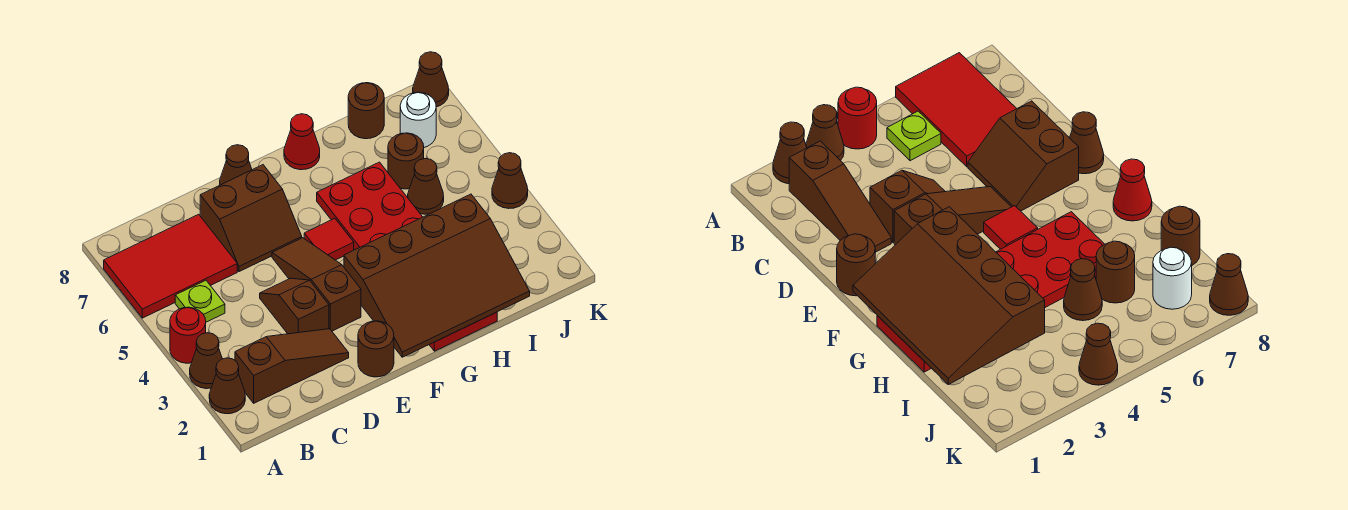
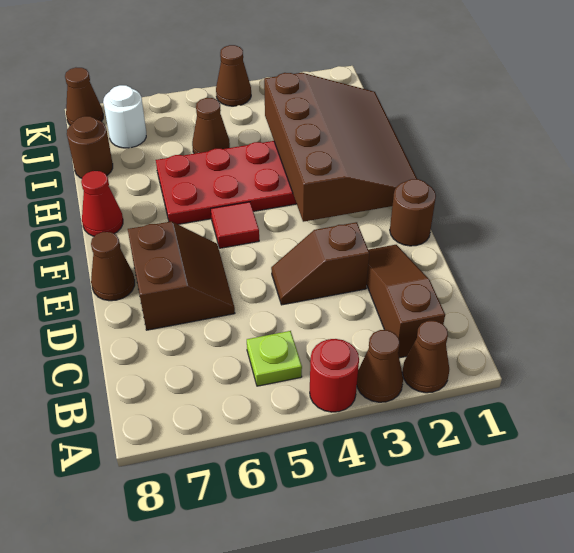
red tile A6:C7 level 1 -> none
brown slope E3:E5 level 1 top 3 -> none
brown round brick I6 level 1 -> none

